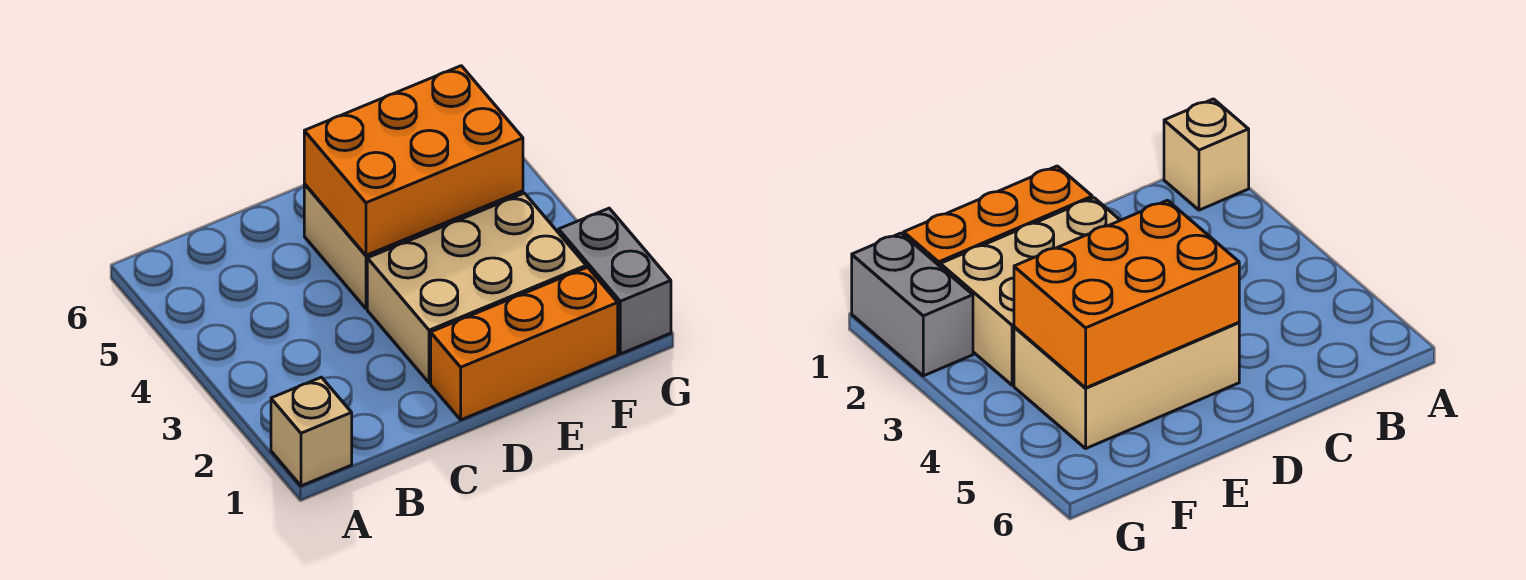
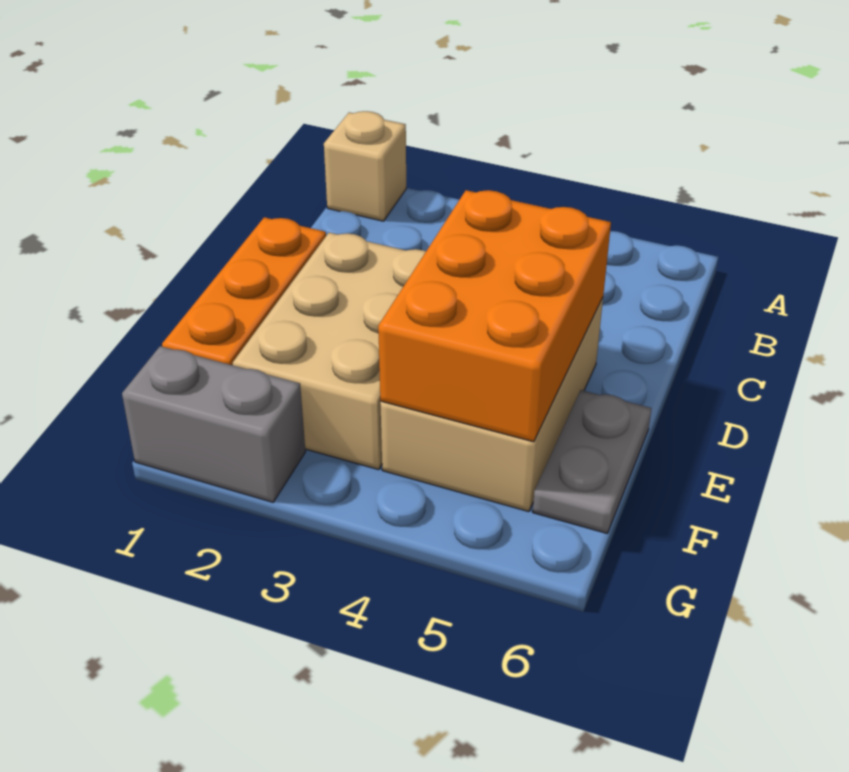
none -> grey plate E6:F6 level 1

